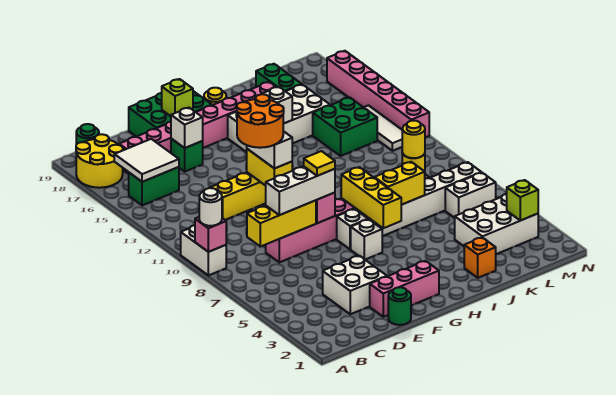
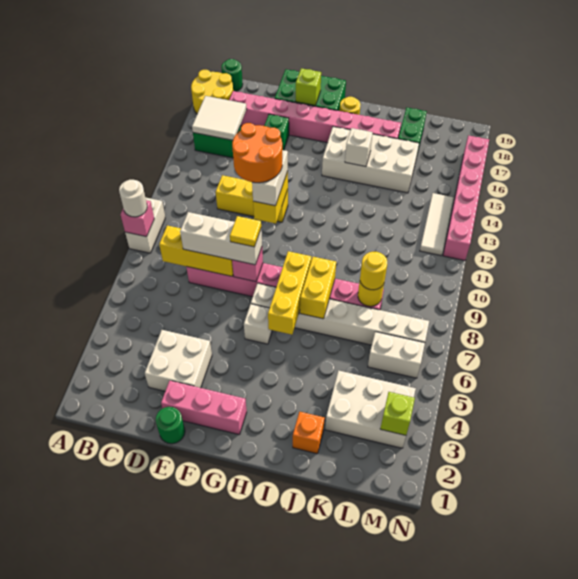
white brick E16 level 2 -> none
yellow brick I7:J7 level 2 -> yellow brick I7:I8 level 2
green brick K13:L14 level 1 -> none

